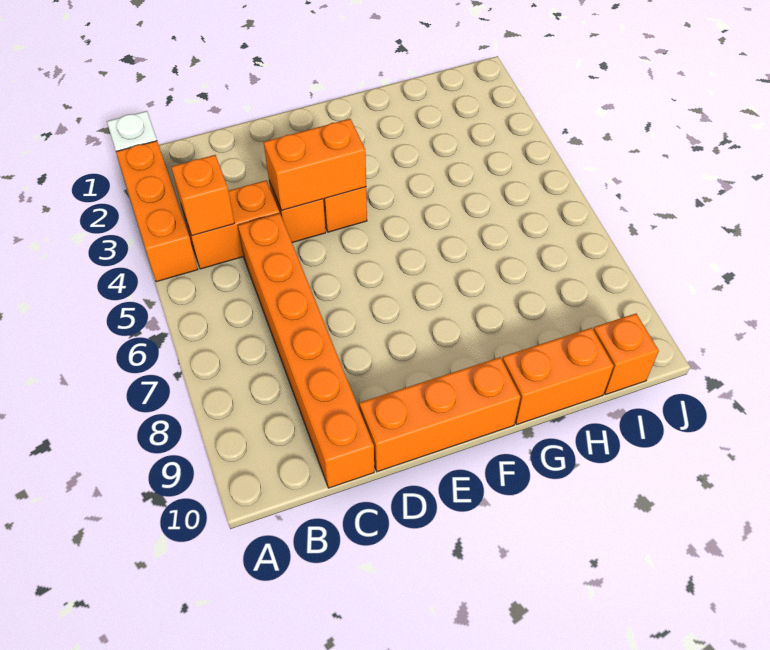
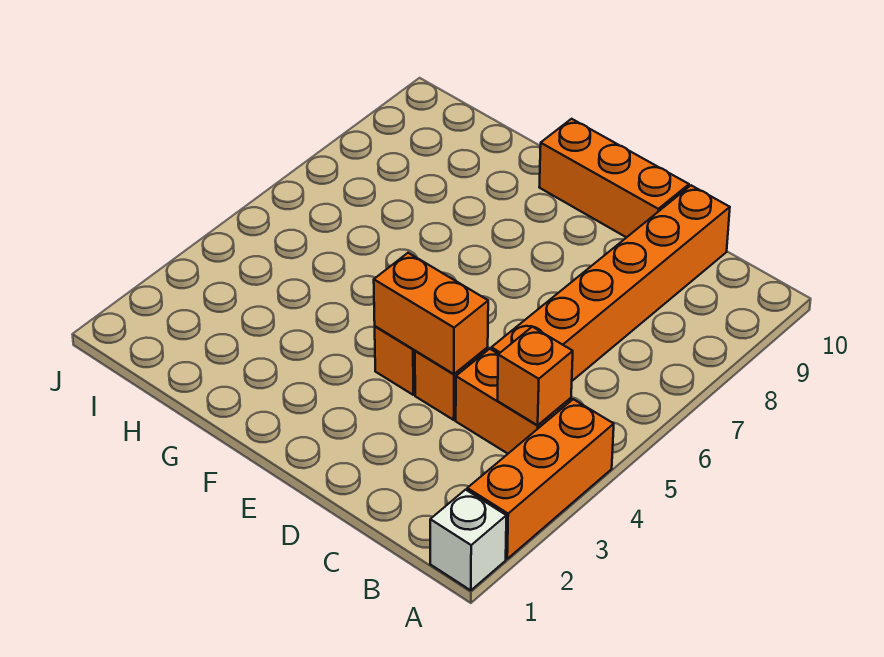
orange brick G10:H10 level 1 -> none
orange brick I10 level 1 -> none

